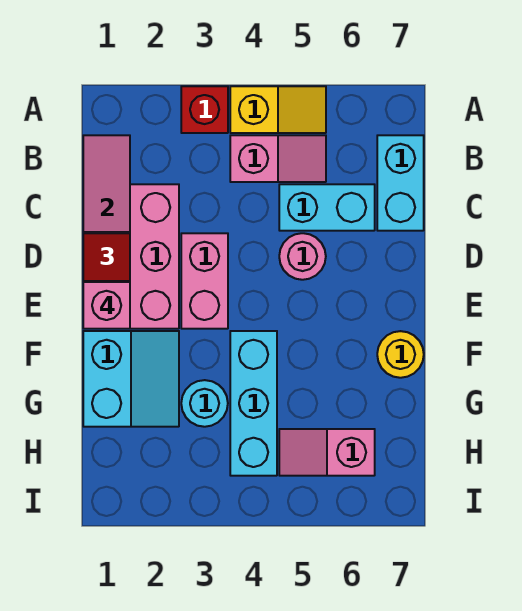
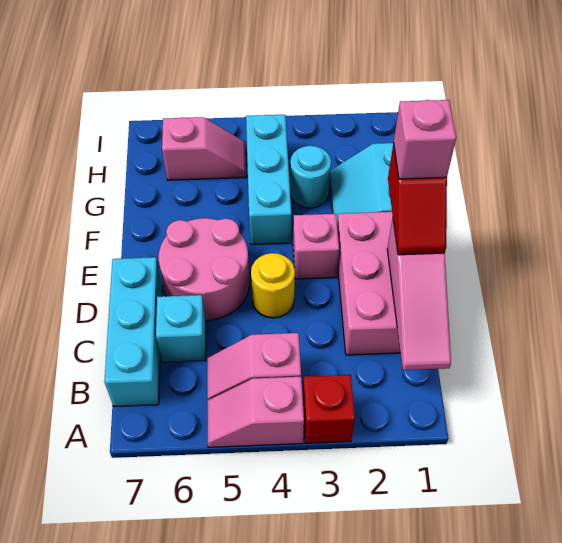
yellow slope A4:A5 level 1 top 4 -> pink slope A4:A5 level 1 top 4
cyan brick B7:C7 level 1 -> cyan brick B7:D7 level 1
cyan brick C5:C6 level 1 -> cyan brick C6 level 1
pink brick D3:E3 level 1 -> pink brick E3 level 1
pink round brick D5 level 1 -> pink round brick D5:E6 level 1
yellow round brick F7 level 1 -> yellow round brick D4 level 1

